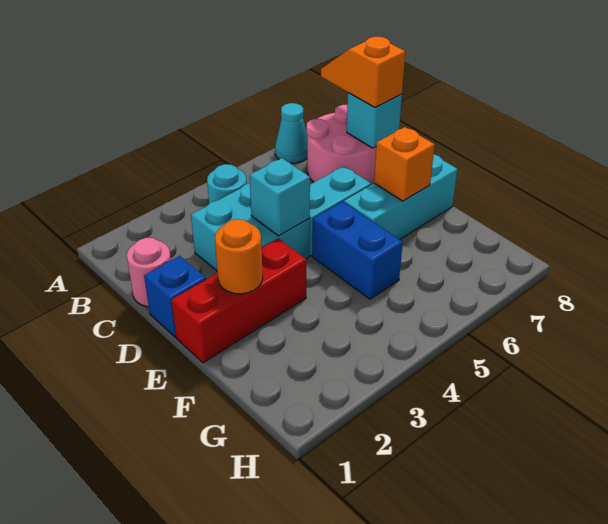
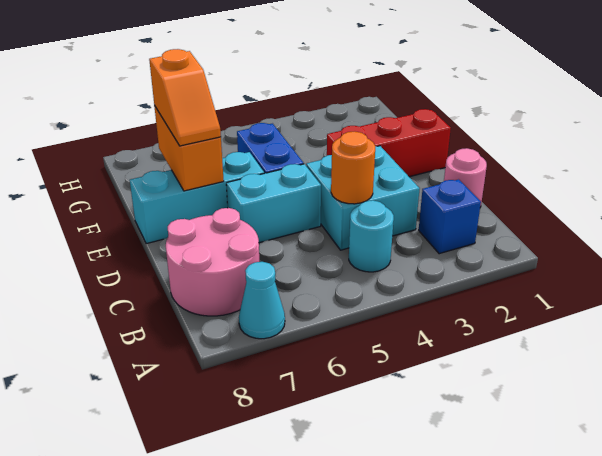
orange slope B8:C8 level 3 top C -> orange slope E7:F7 level 3 top F
cyan brick C8 level 2 -> none
blue brick D1 level 1 -> blue brick B2 level 1
cyan brick D4 level 2 -> none
orange round brick E2 level 2 -> orange round brick C4 level 2
orange brick E7 level 2 -> orange brick E7:F7 level 2

